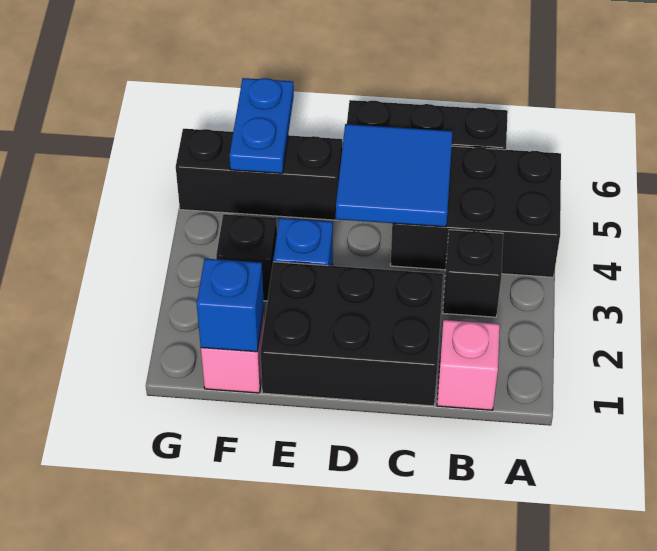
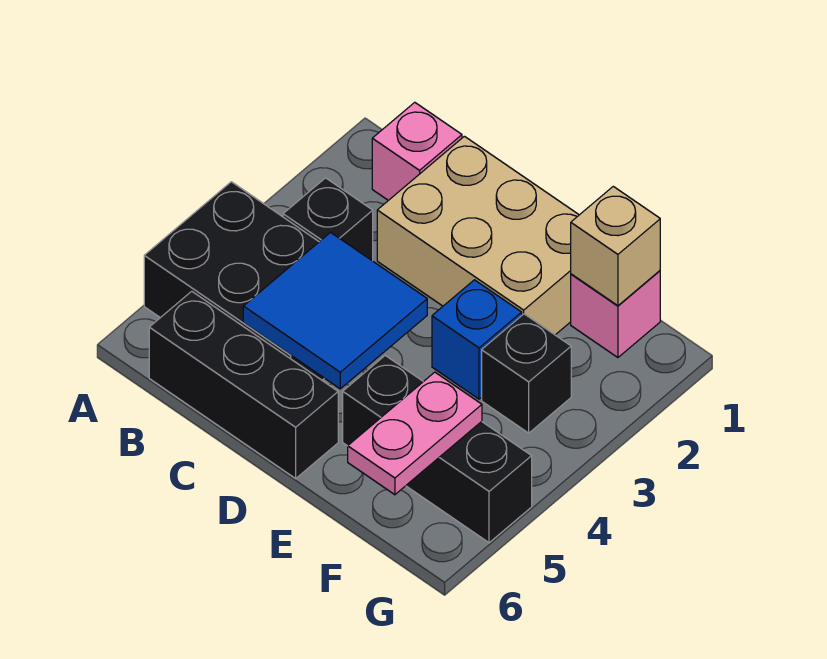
black brick C1:E2 level 1 -> tan brick C1:E2 level 1
blue brick F1 level 2 -> tan brick F1 level 2
blue plate F5:F6 level 2 -> pink plate F5:F6 level 2

